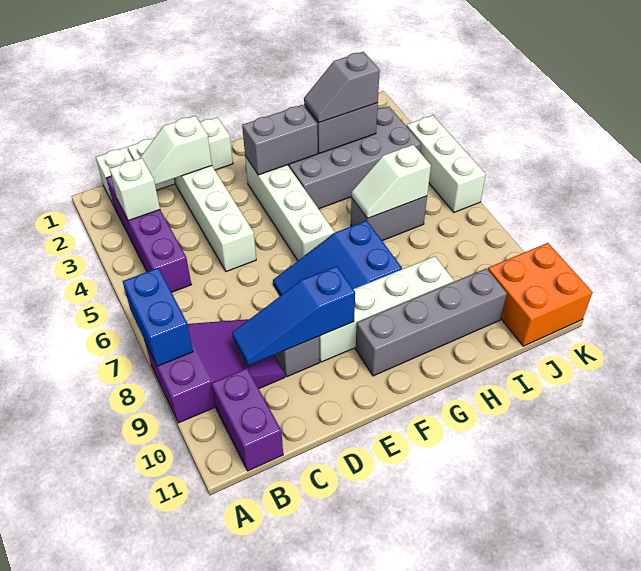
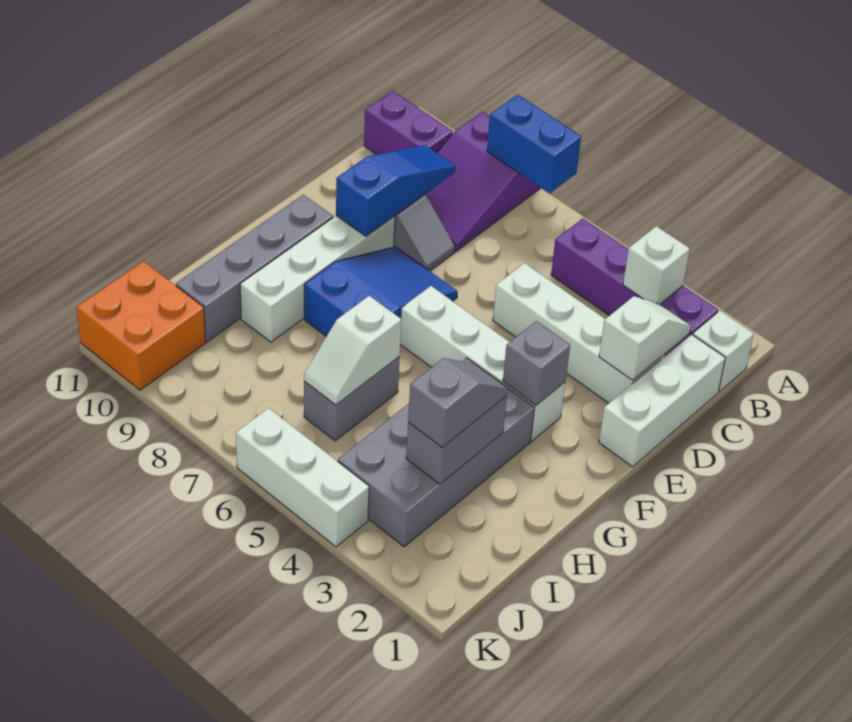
grey brick F3:G3 level 2 -> grey brick F3 level 2
white slope H6:I6 level 2 top I -> white slope H6:I6 level 2 top H

